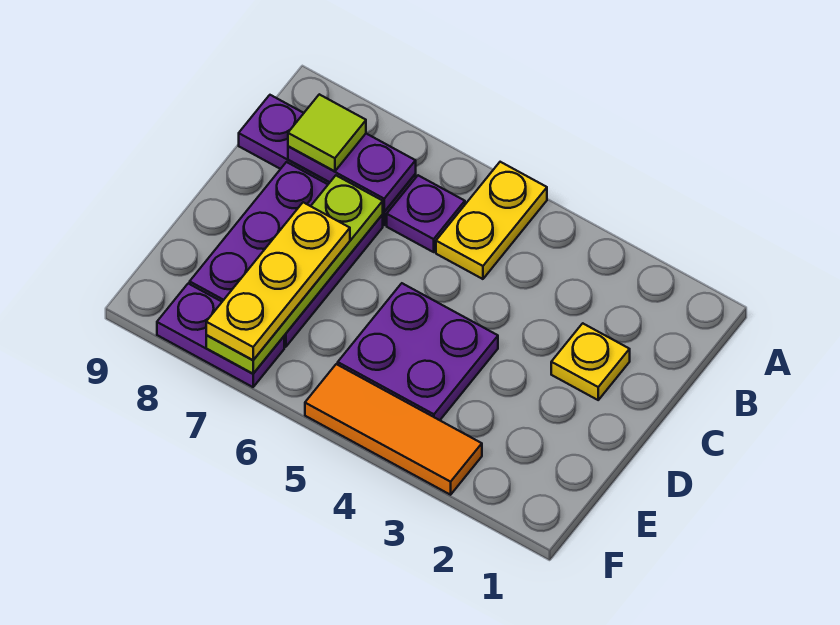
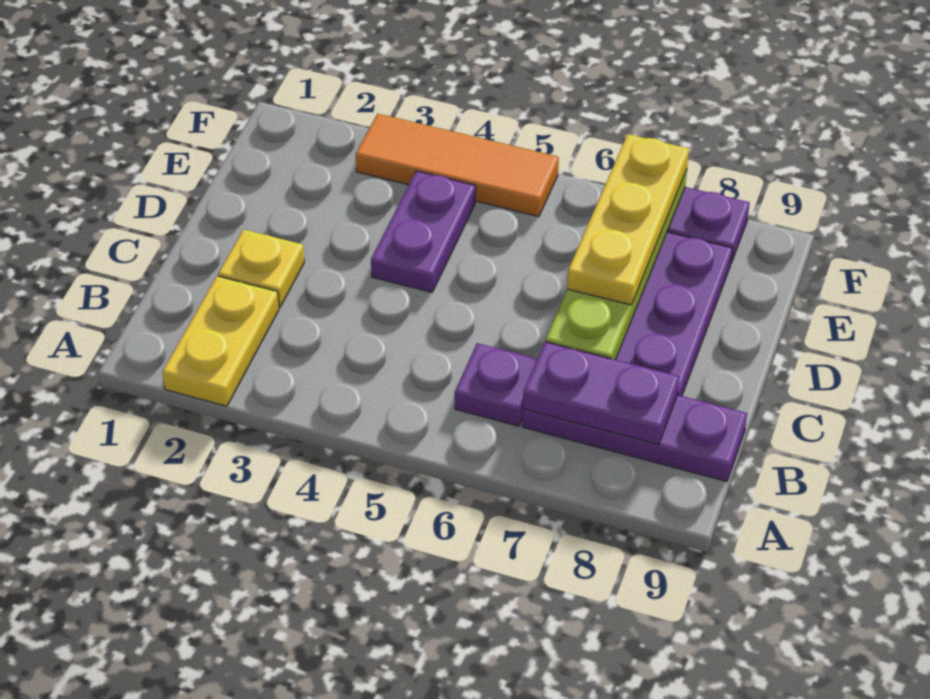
yellow plate A5:B5 level 1 -> yellow plate A2:B2 level 1
lime tile B8 level 3 -> none
purple plate D4:E5 level 1 -> purple plate D4:E4 level 1

